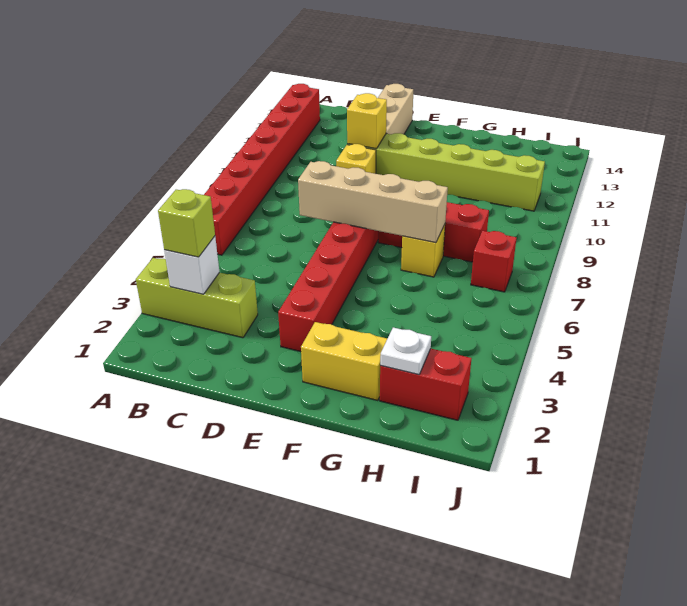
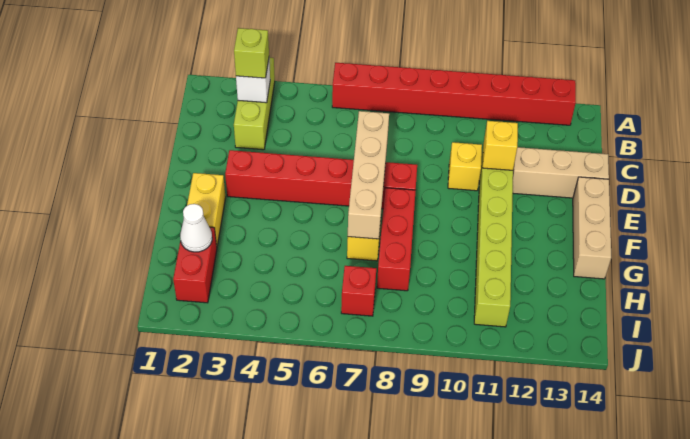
none -> tan brick E14:G14 level 1
white plate H2 level 2 -> white cone H2 level 2

